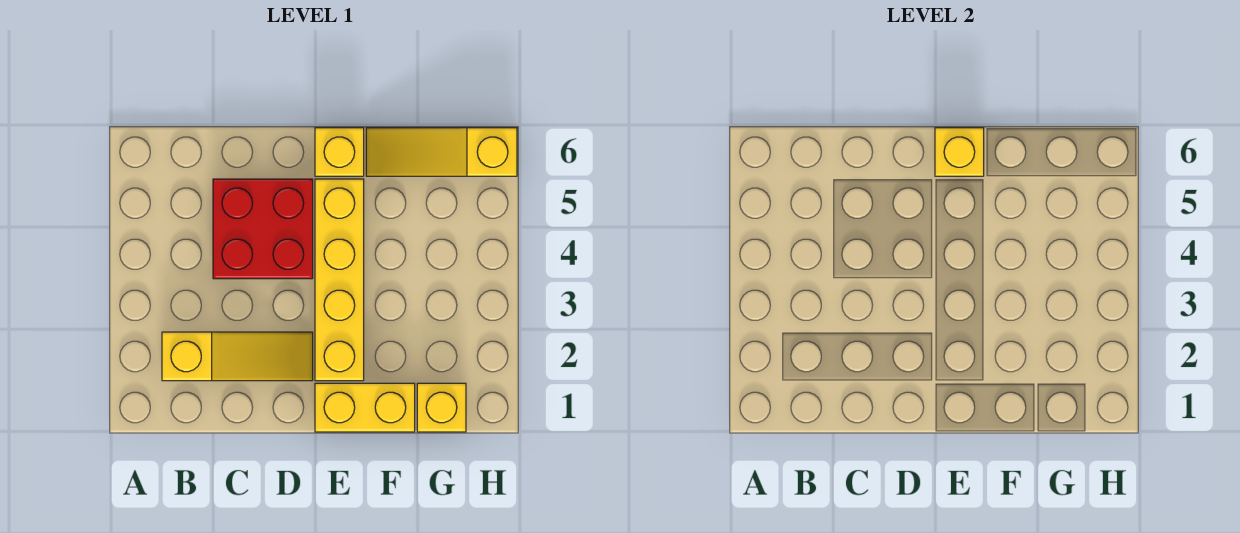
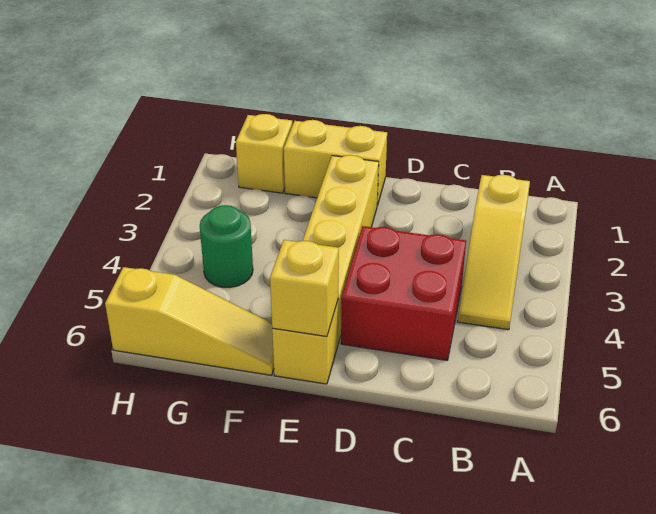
yellow slope B2:D2 level 1 top B -> yellow slope B2:B4 level 1 top 2
none -> green round brick G4 level 1

